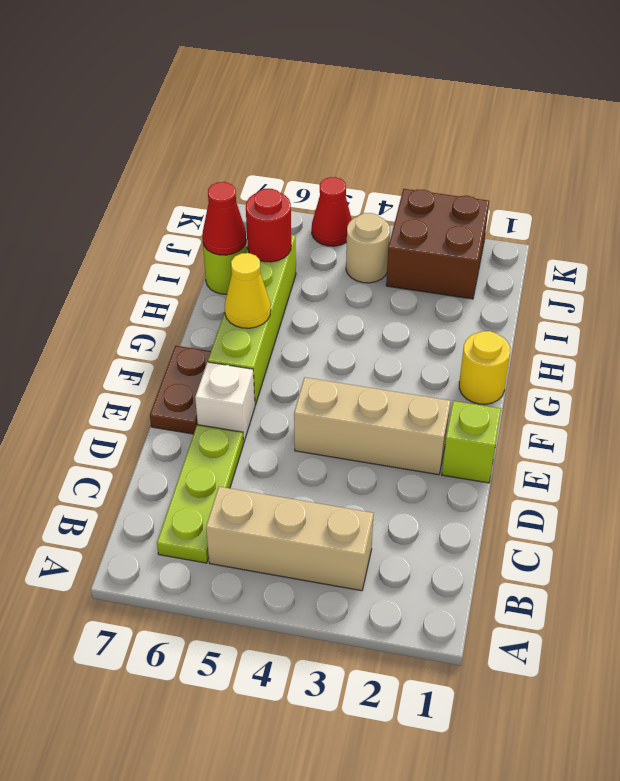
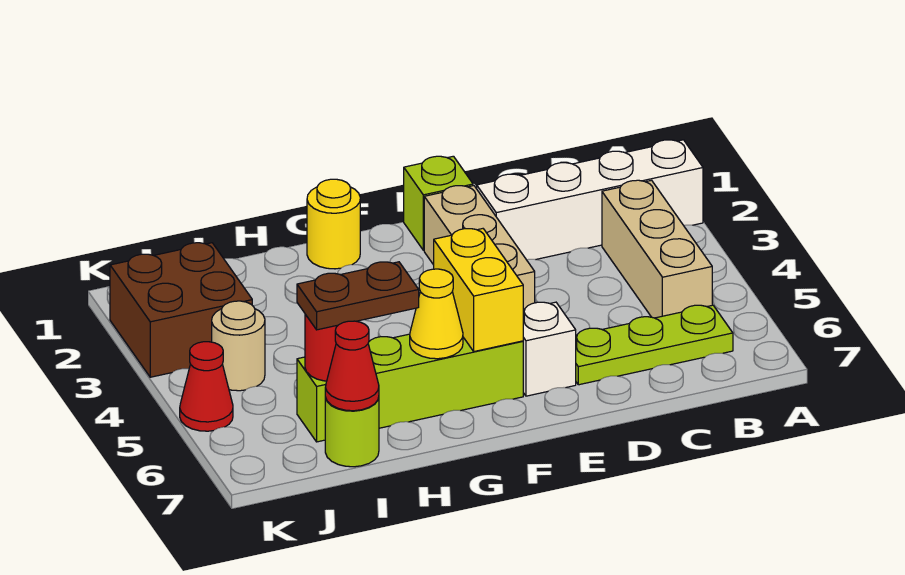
none -> white brick A2:D2 level 1
brown plate E7:F7 level 1 -> brown plate H6:I6 level 3
none -> yellow brick F5:F6 level 2

